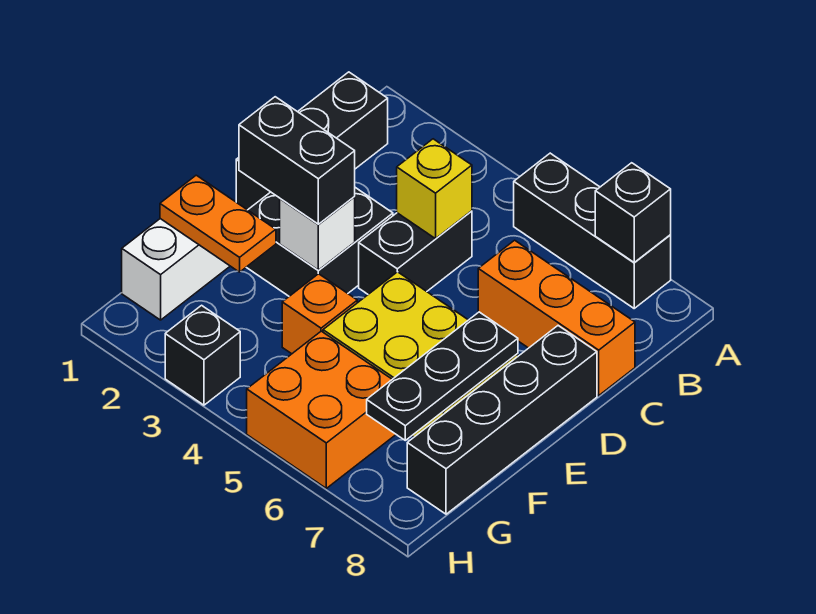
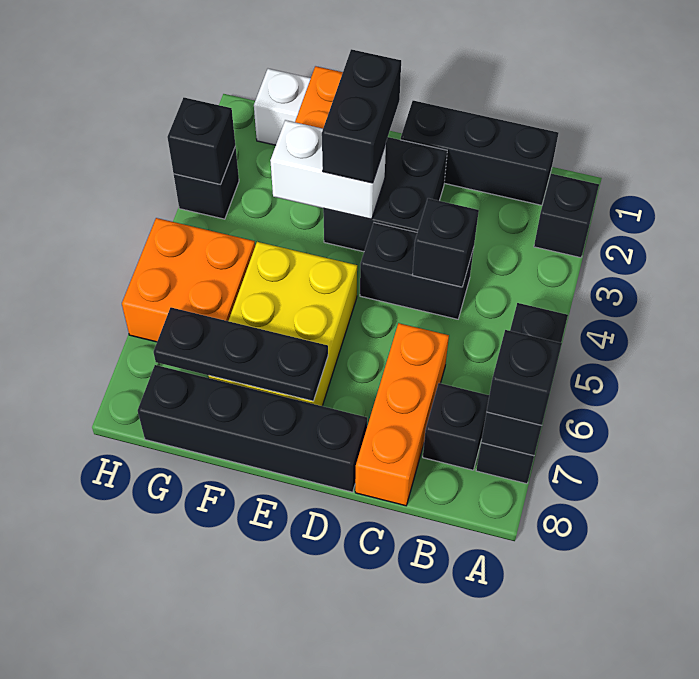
none -> black brick A2 level 1
none -> black brick A7 level 3
none -> black brick B7 level 1
yellow brick C4 level 2 -> black brick C4 level 2
white brick E3 level 2 -> white brick E3:F3 level 2
orange brick F4 level 1 -> none
none -> black brick H3 level 2

